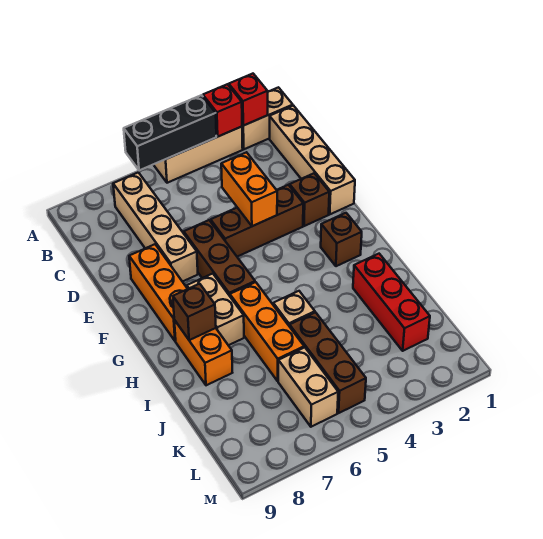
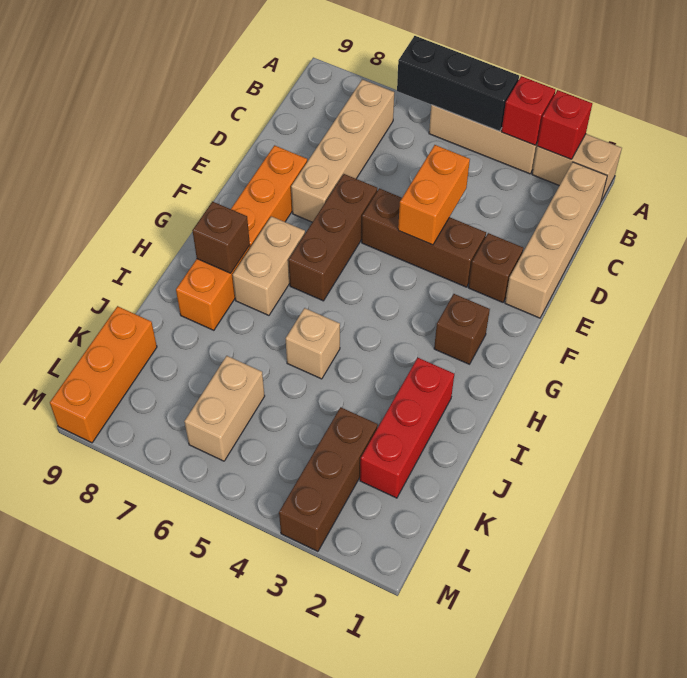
orange brick H6:J6 level 1 -> orange brick K9:M9 level 1
brown brick J5:L5 level 1 -> brown brick K3:M3 level 1

